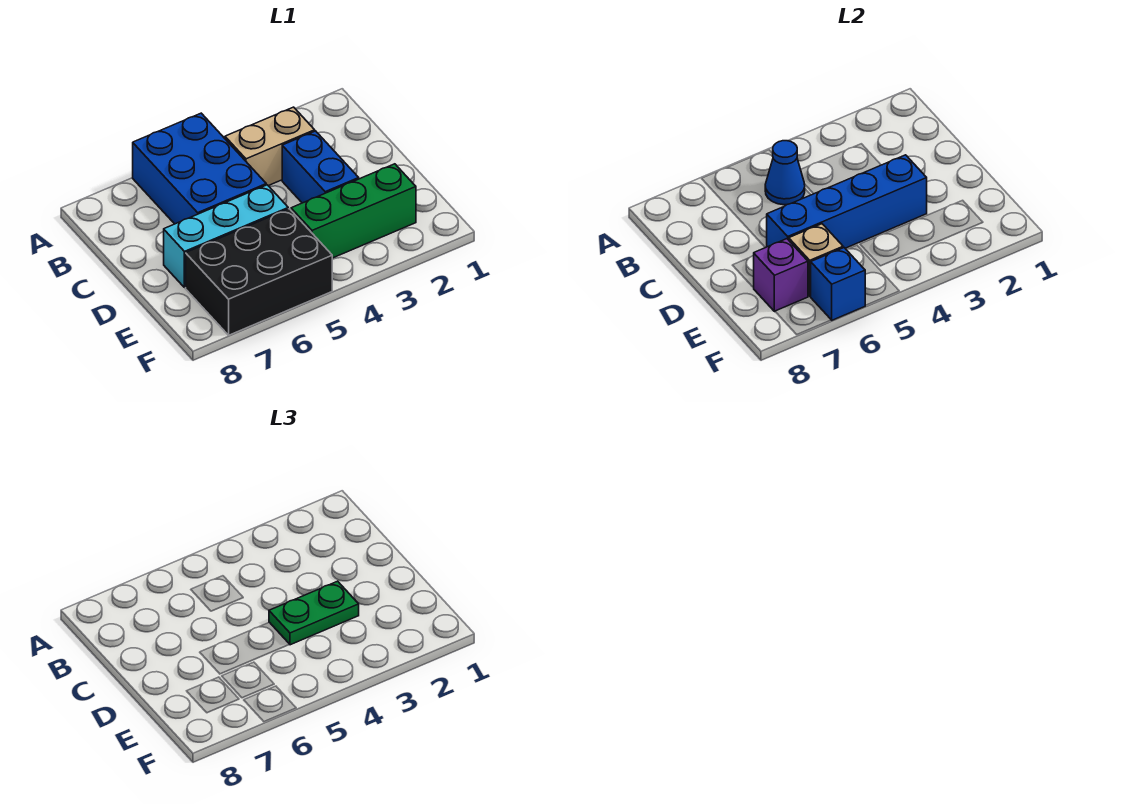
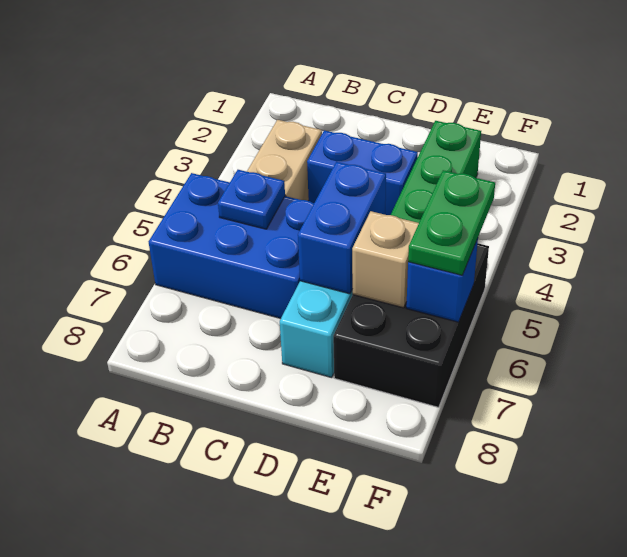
blue cone B5 level 2 -> blue plate B5 level 2
blue brick D3:D6 level 2 -> blue brick D5:D6 level 2
green plate D3:D4 level 3 -> green plate F5:F6 level 3
purple brick E7 level 2 -> none

